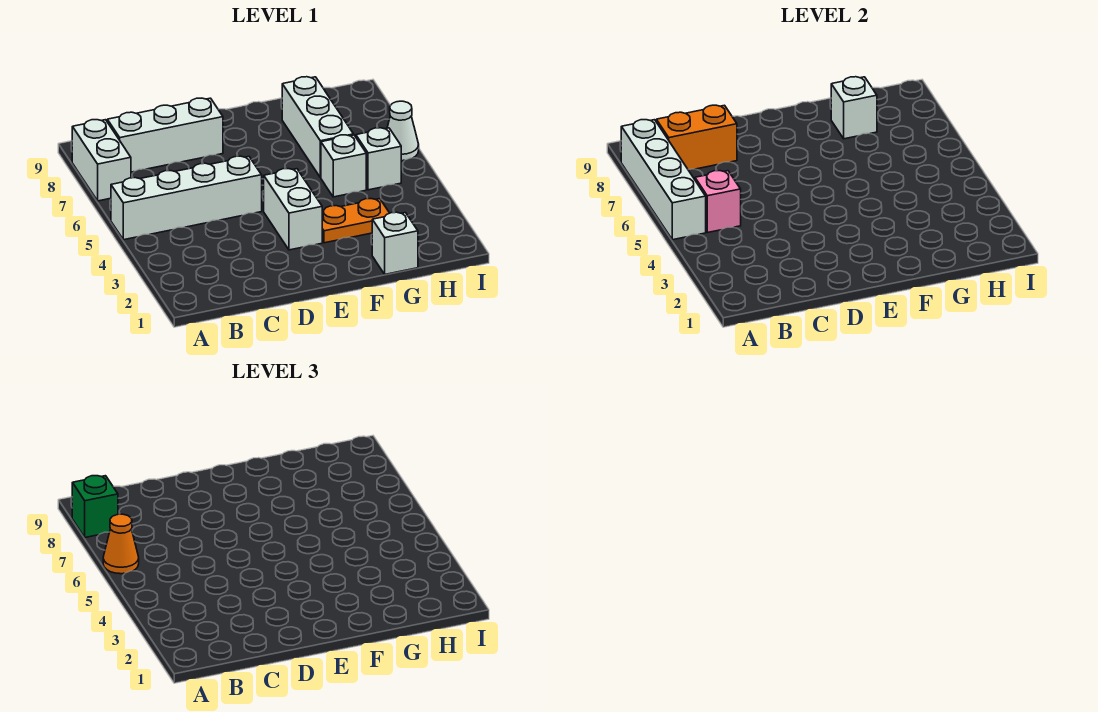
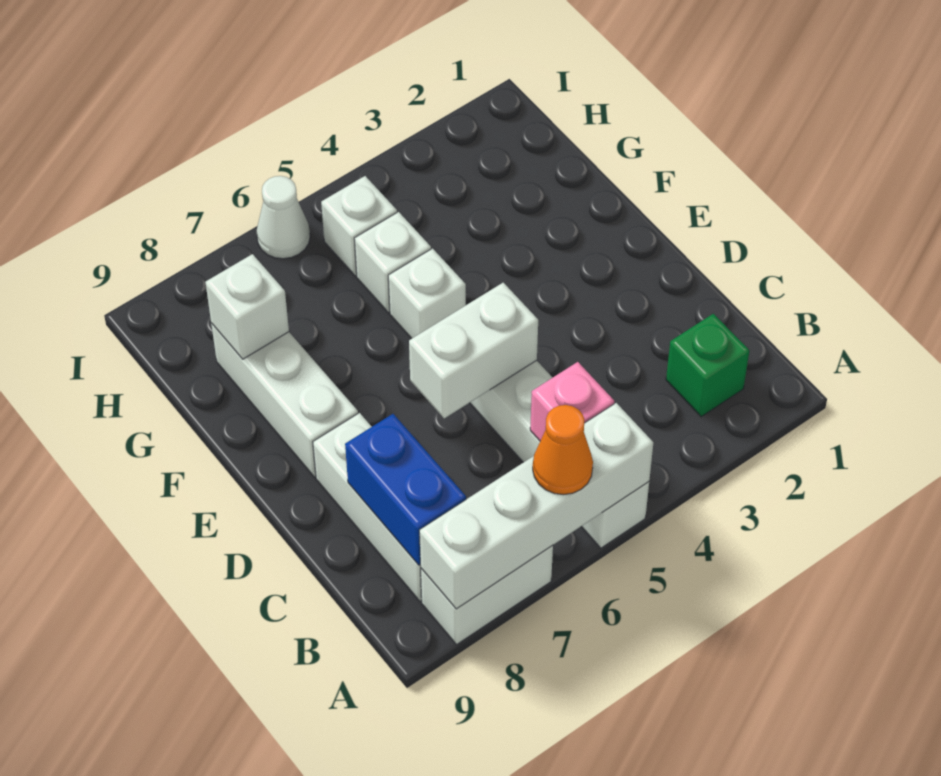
green brick A8 level 3 -> green brick B2 level 1
orange brick B8:C8 level 2 -> blue brick B8:C8 level 2
white brick E3:E4 level 1 -> white brick D5:D6 level 2
orange plate F3:G3 level 1 -> none
white brick G1 level 1 -> white brick F5 level 1
white brick G6:G8 level 1 -> white brick E8:G8 level 1

